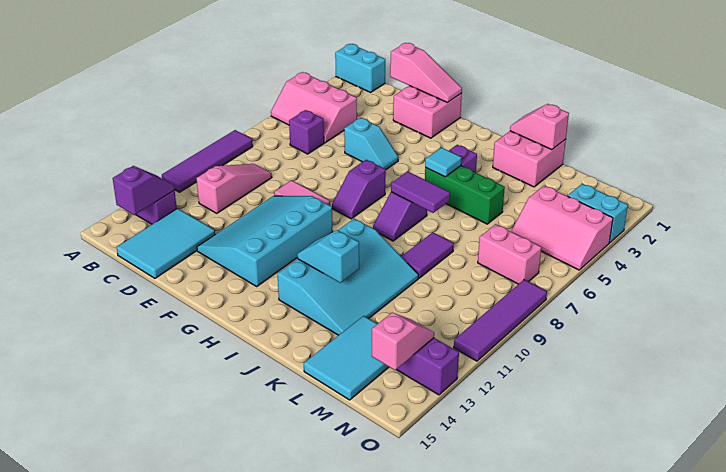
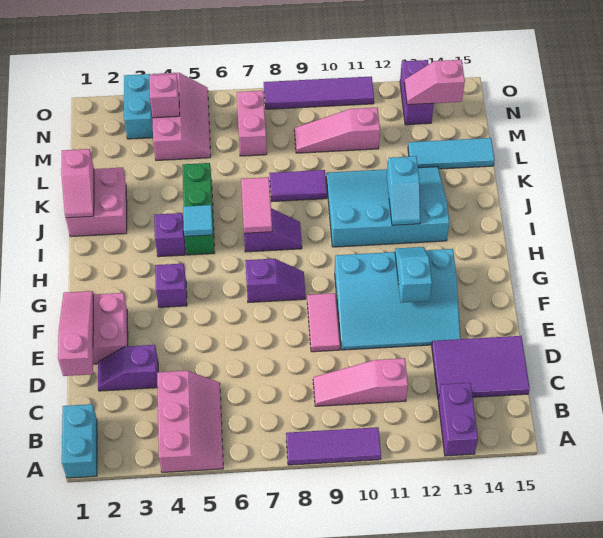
purple tile A8:A11 level 1 -> purple tile A8:A10 level 1
purple slope B13:B14 level 2 top 14 -> purple slope D2:D3 level 1 top 3
purple brick C6 level 1 -> purple brick G4 level 1
cyan tile C13:D15 level 1 -> purple tile C13:D15 level 1
cyan slope E5:F5 level 1 top E -> cyan slope F12:G12 level 2 top F
purple tile I7:J7 level 2 -> pink tile I7:J7 level 2
cyan tile L13:M15 level 1 -> cyan tile L13:L15 level 1
none -> pink slope M9:M11 level 1 top 11
none -> pink brick N4 level 2

